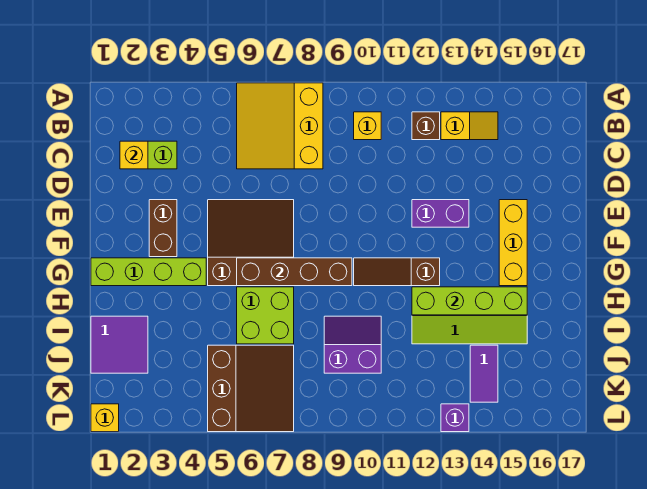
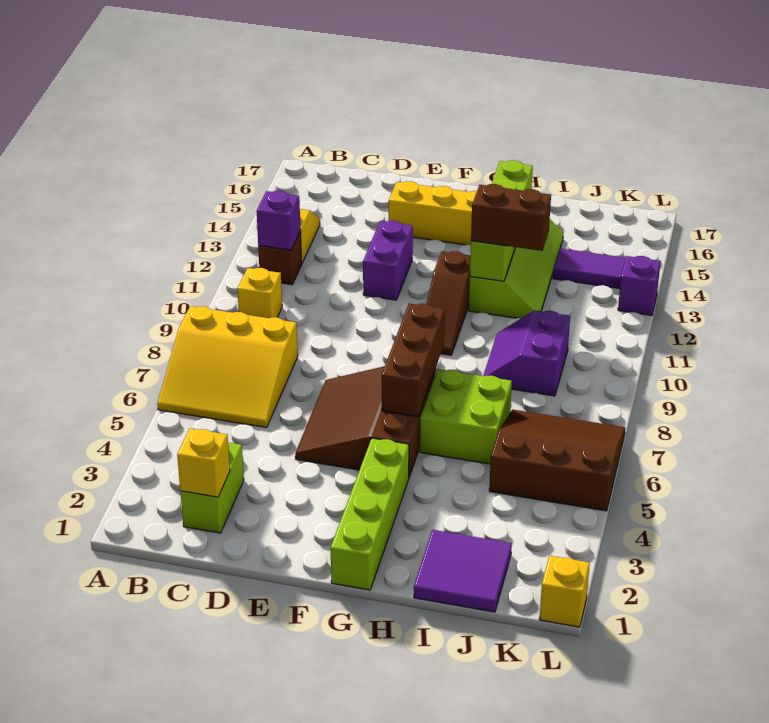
none -> purple brick B12 level 2
brown brick E3:F3 level 1 -> brown brick H12:I12 level 3
brown brick G6:G9 level 2 -> brown brick G6:G8 level 2

